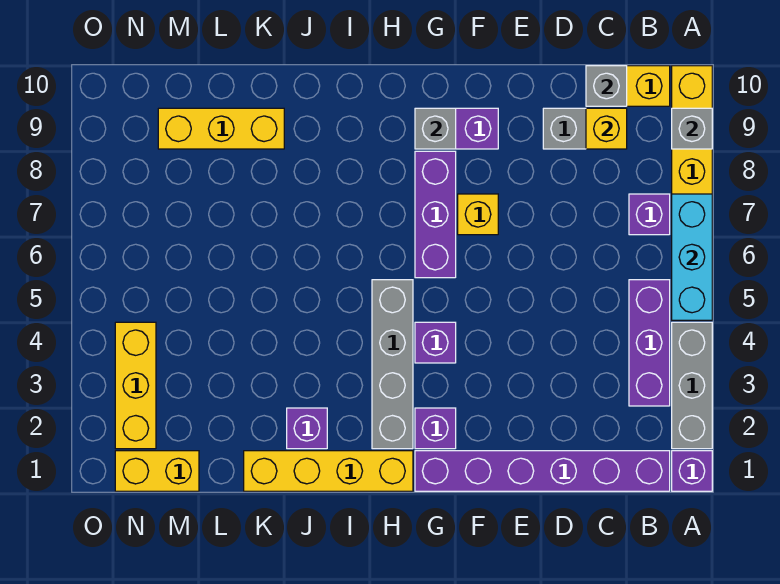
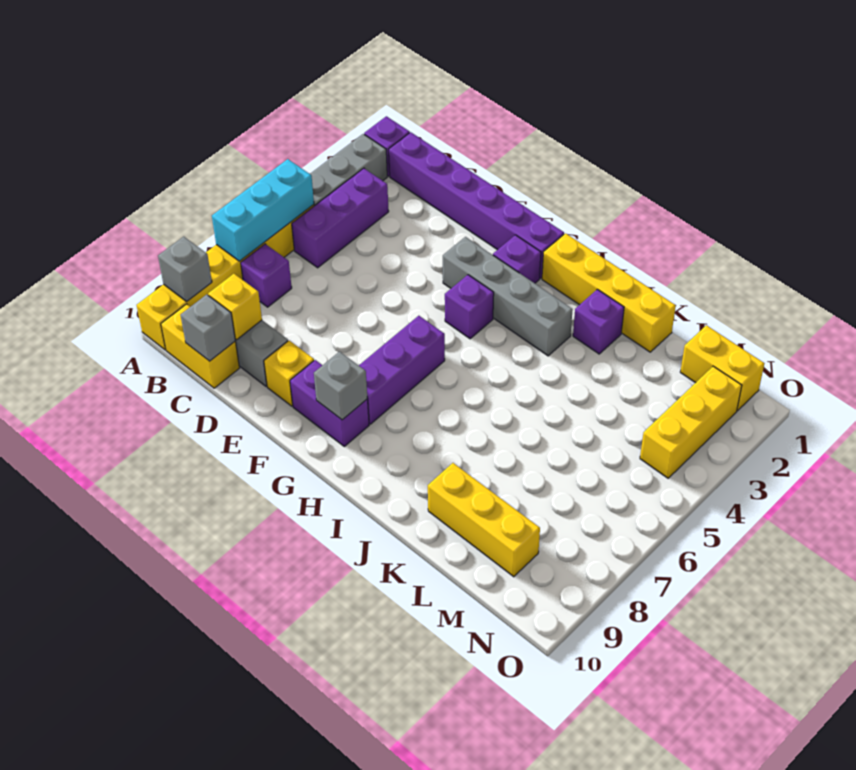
yellow brick F7 level 1 -> yellow brick E9 level 1
grey brick H2:H5 level 1 -> grey brick F3:I3 level 1

